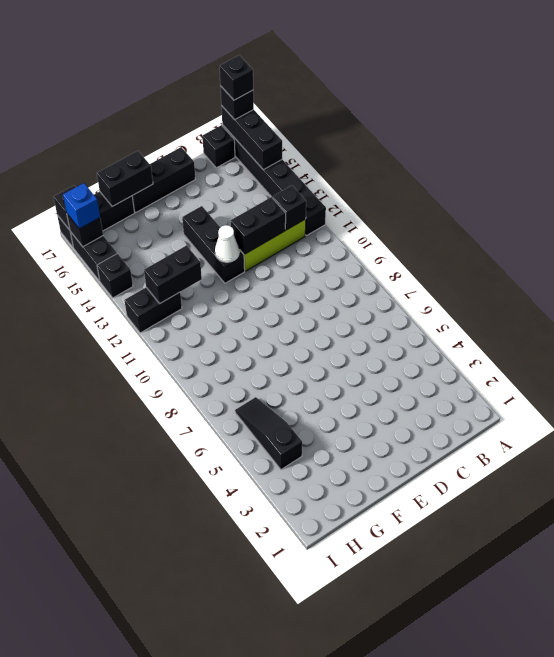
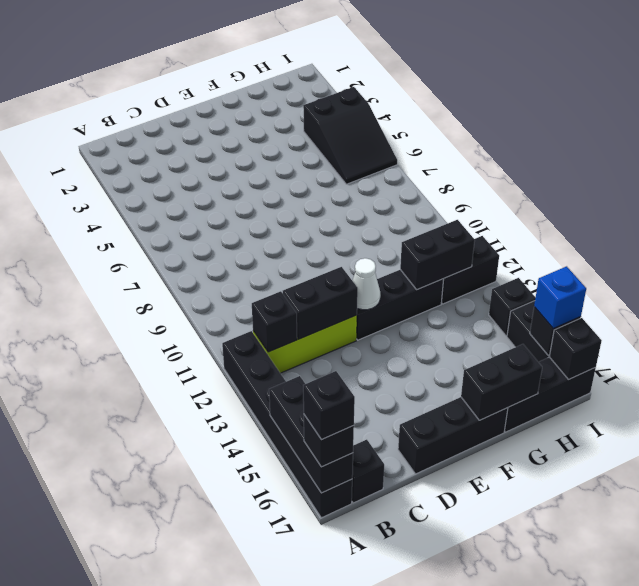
black brick E12:E14 level 1 -> black brick E12:G12 level 1
black slope H4:H6 level 1 top 4 -> black slope H4:I6 level 1 top 4

